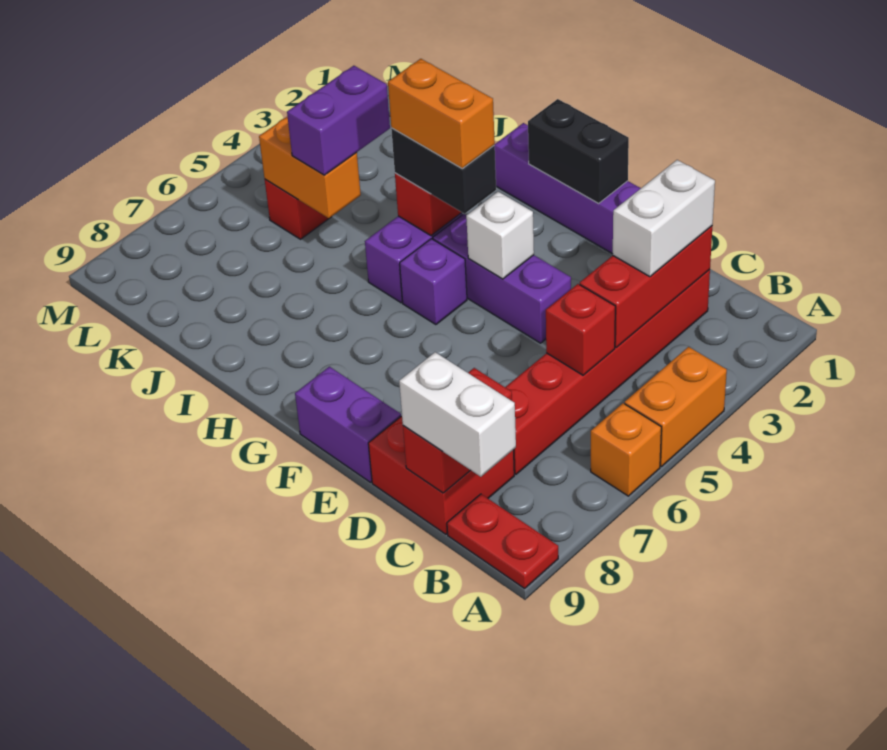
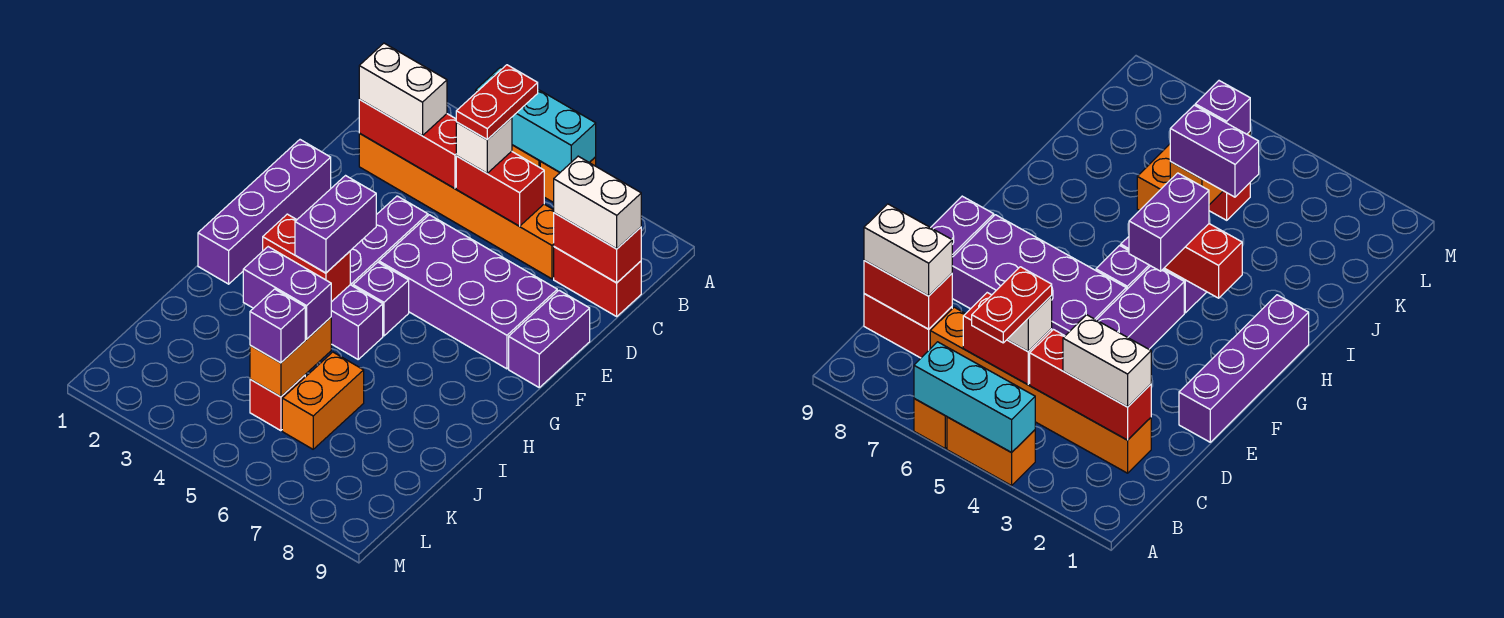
none -> cyan brick A4:A6 level 2
red plate A9:B9 level 1 -> red plate B5:C5 level 4
white brick B9:C9 level 3 -> white brick C8:C9 level 3
red brick C2:C7 level 1 -> orange brick C2:C7 level 1
red brick C5 level 2 -> red brick C5:C6 level 2
red brick C8:D9 level 1 -> red brick C8:C9 level 1
none -> purple brick E5:F8 level 1
black brick F1:G1 level 2 -> none
white brick F4 level 2 -> white brick C5 level 3
black brick G4:H4 level 3 -> purple brick G4:H4 level 3
orange brick G4:H4 level 4 -> orange brick J6:K6 level 1
none -> purple brick K5 level 3

